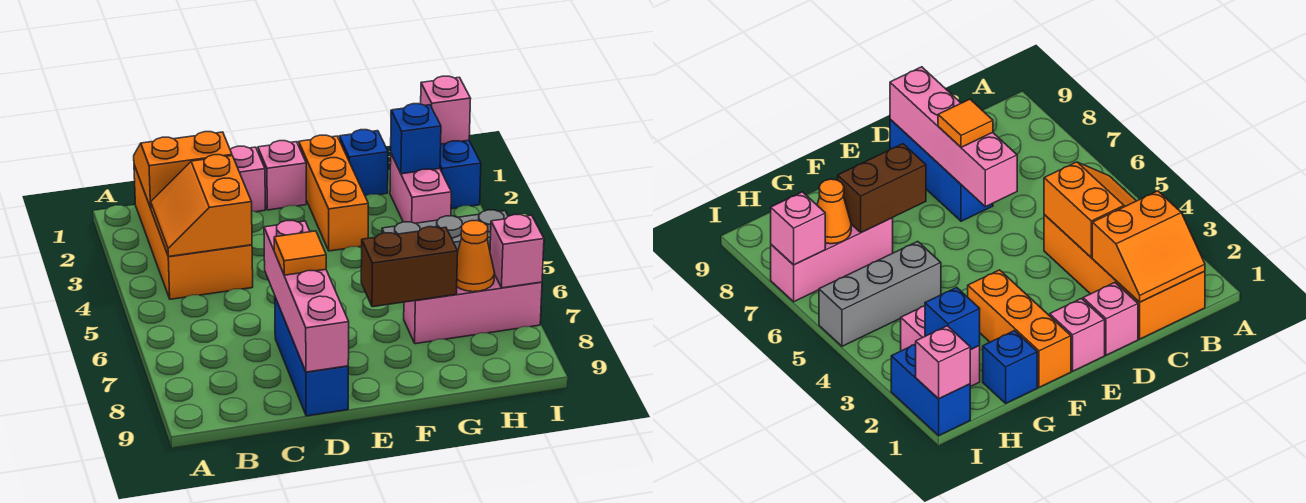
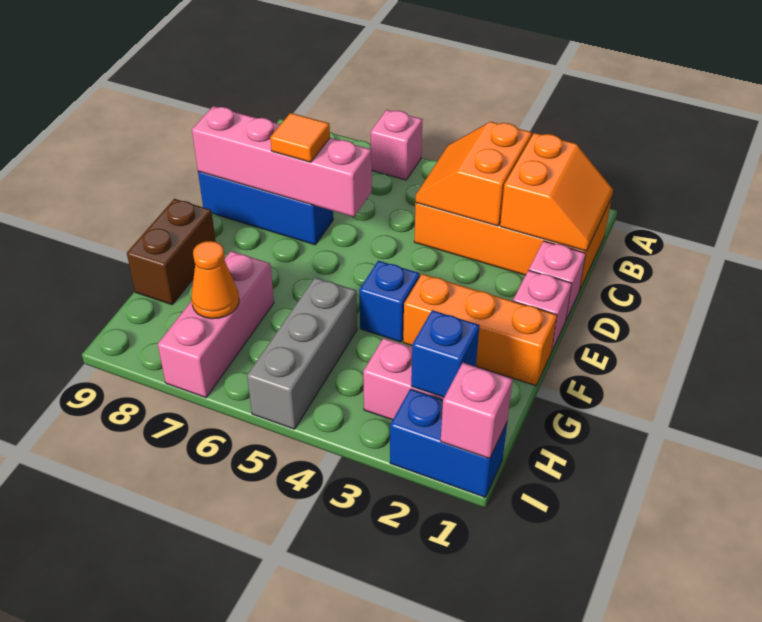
orange slope B3:C4 level 2 top C -> orange slope B3:C4 level 2 top 3
brown brick F7:G7 level 2 -> brown brick F9:G9 level 1
blue brick G1 level 1 -> blue brick F4 level 1
pink brick I7 level 2 -> pink brick A6 level 1

